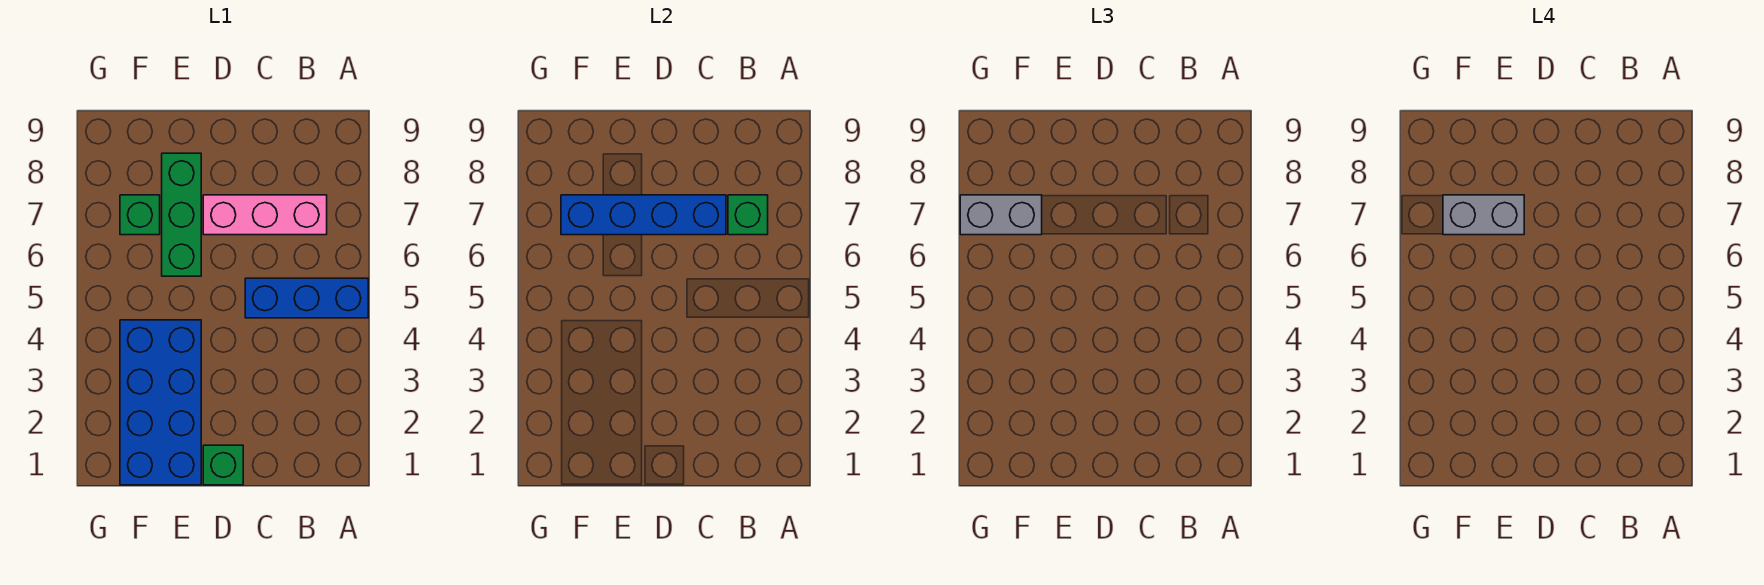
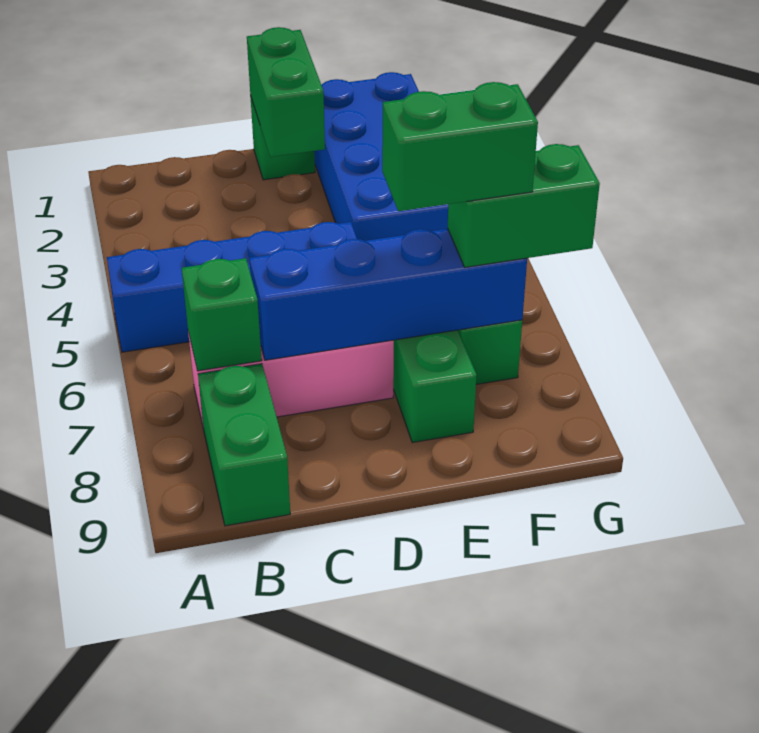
blue brick A5:C5 level 1 -> blue brick A5:D5 level 1
none -> green brick B8:B9 level 1
none -> green brick D1:D2 level 2
grey brick E7:F7 level 4 -> green brick E7:F7 level 4
grey brick F7:G7 level 3 -> green brick F7:G7 level 3

